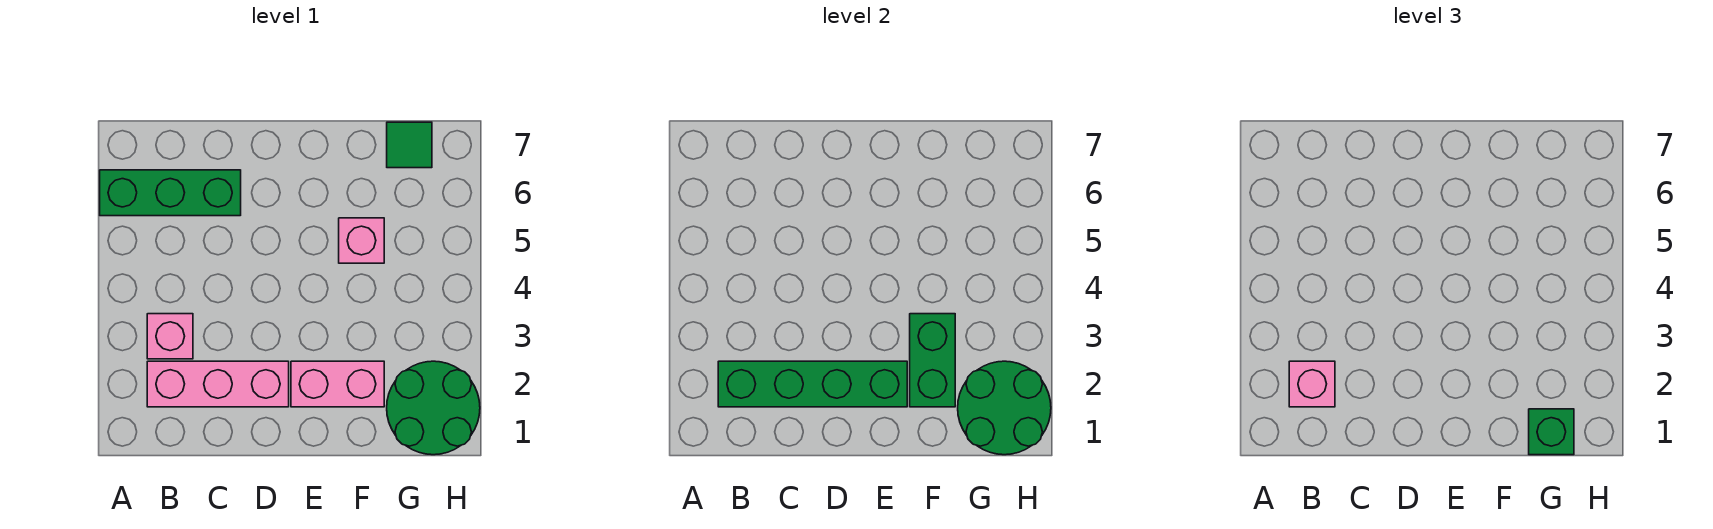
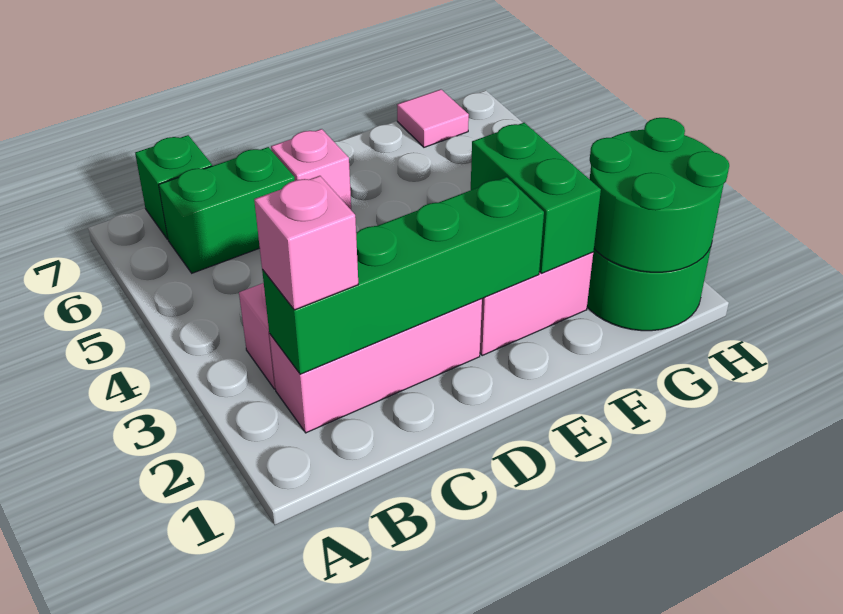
green brick A6:C6 level 1 -> green brick B6:C6 level 1
pink brick F5 level 1 -> pink brick D6 level 1
green brick G1 level 3 -> green brick B7 level 1
green tile G7 level 1 -> pink tile G7 level 1

